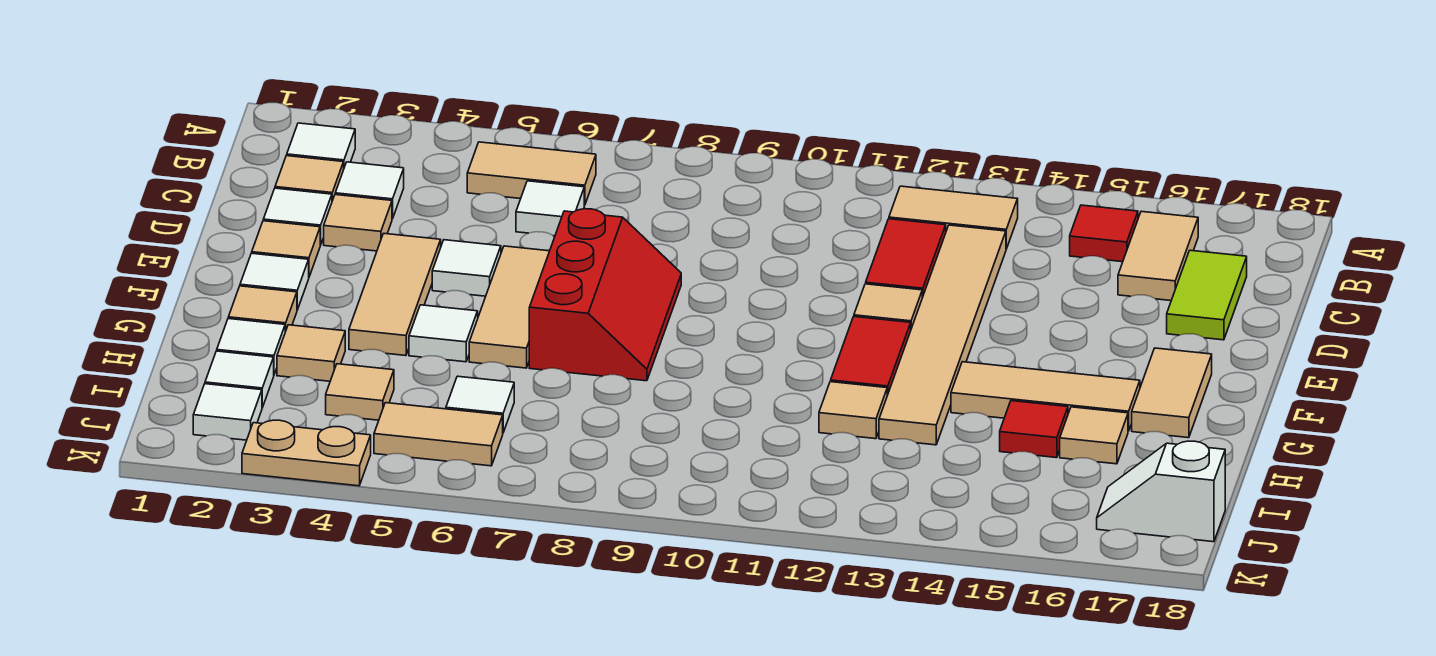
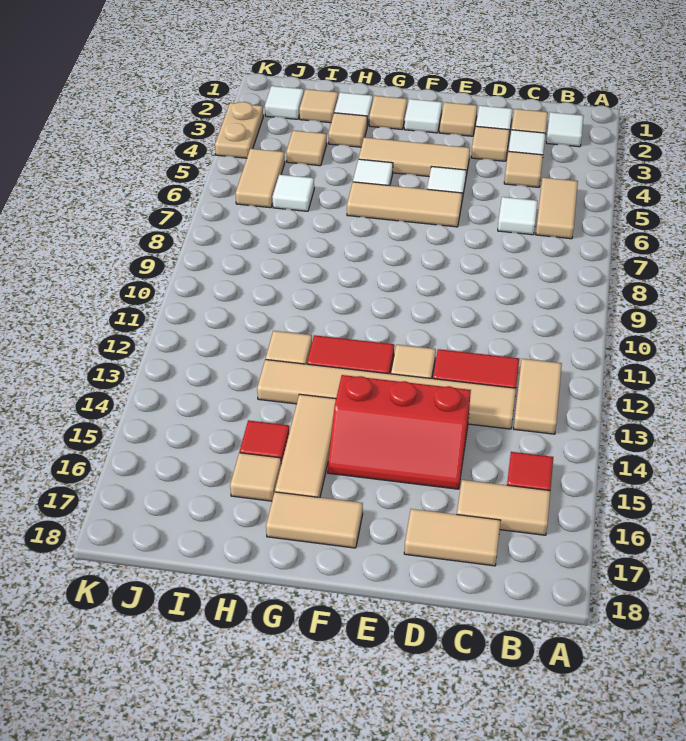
none -> tan tile C4 level 1
lime tile C17:D17 level 1 -> tan tile C17:D17 level 1
red slope E7:G8 level 1 top 7 -> red slope D14:F15 level 1 top 14
white tile I2 level 1 -> tan tile I2 level 1
white slope J17:J18 level 1 top 18 -> none

